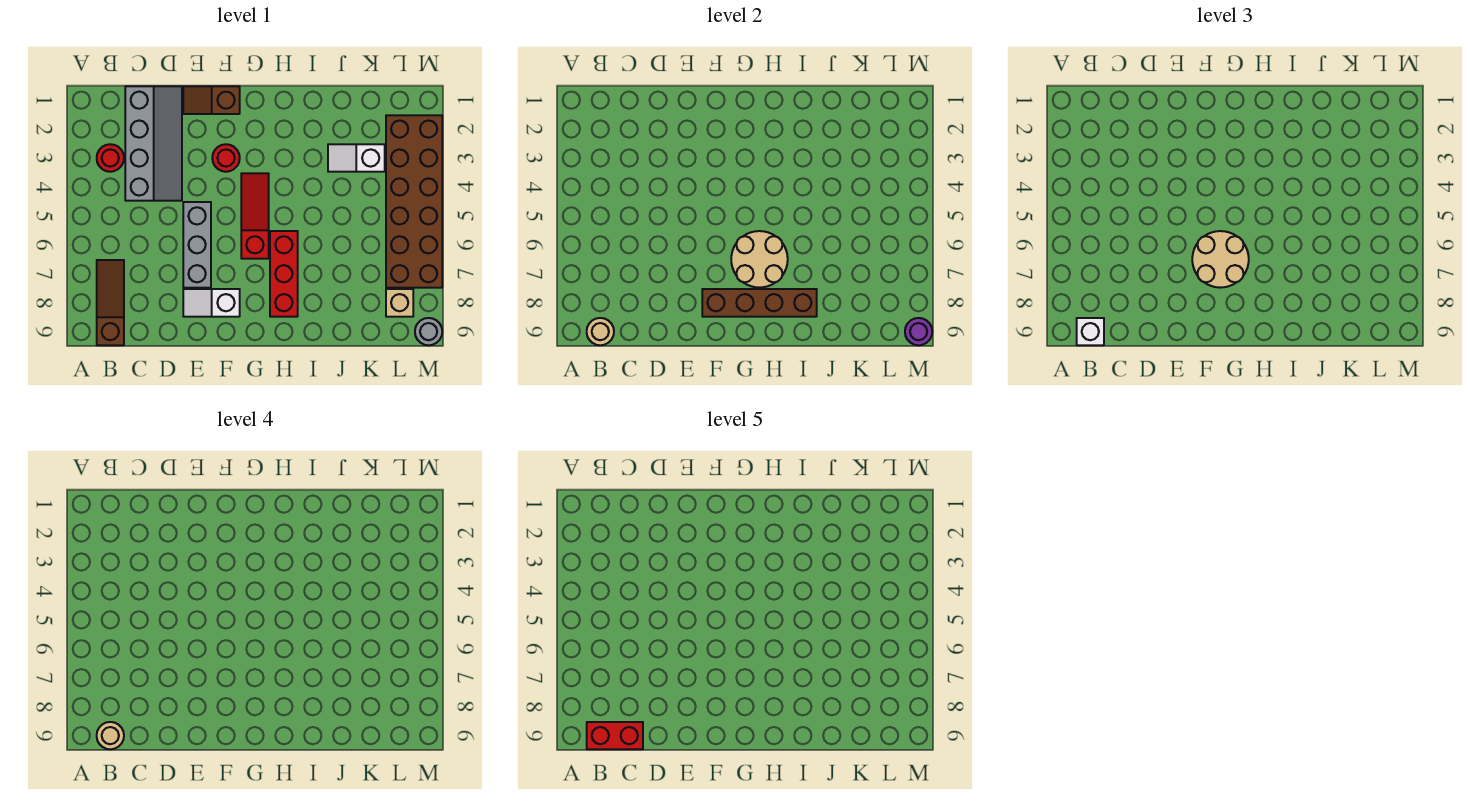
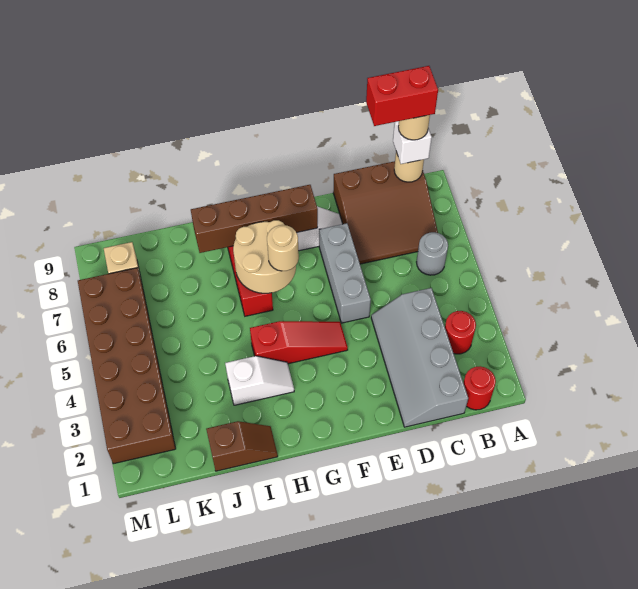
brown slope B7:B9 level 1 top 9 -> brown slope B7:D9 level 1 top 9
brown slope E1:F1 level 1 top F -> brown slope I1:J1 level 1 top J
red round brick F3 level 1 -> red round brick B1 level 1
tan round brick F6:G7 level 3 -> tan round brick G6 level 3
red slope G4:G6 level 1 top 6 -> red slope F4:H4 level 1 top H
white slope J3:K3 level 1 top K -> white slope H3:I3 level 1 top I
grey round brick M9 level 1 -> grey round brick B6 level 1
purple round brick M9 level 2 -> none

